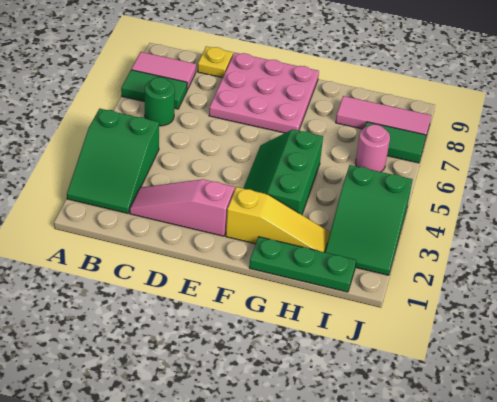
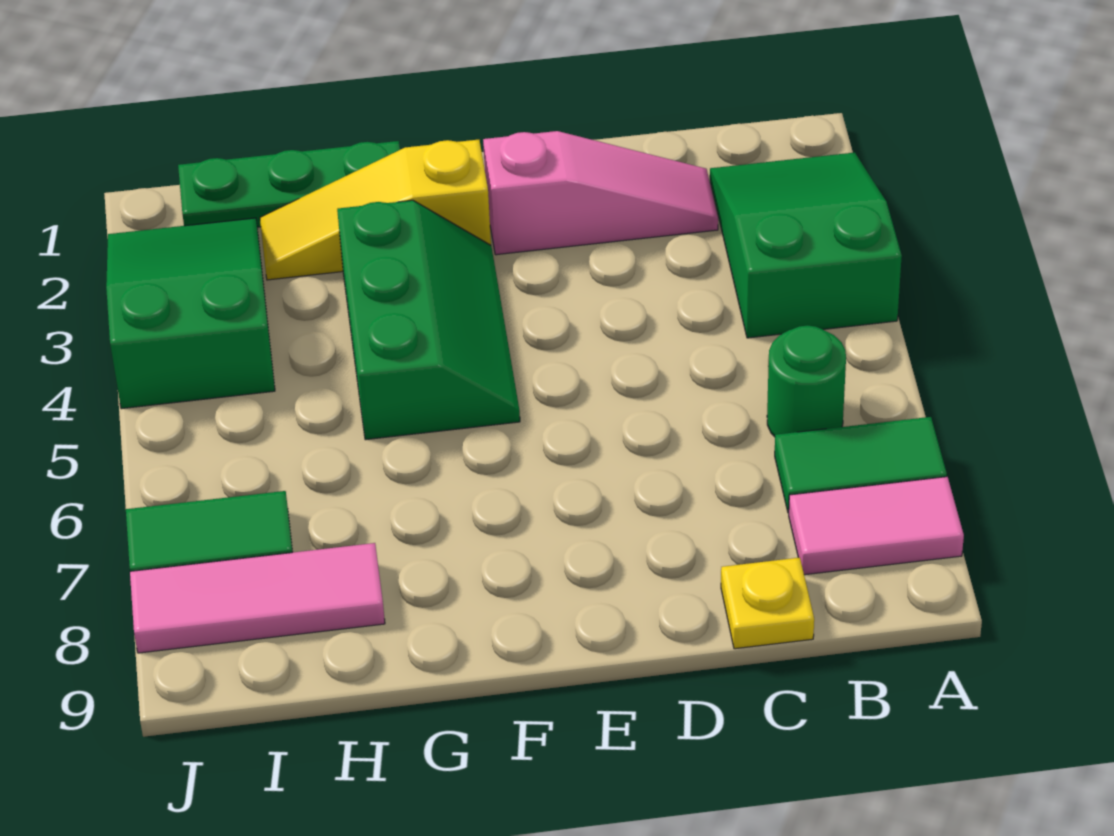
pink plate D7:F9 level 1 -> none
pink round brick I6 level 1 -> none

